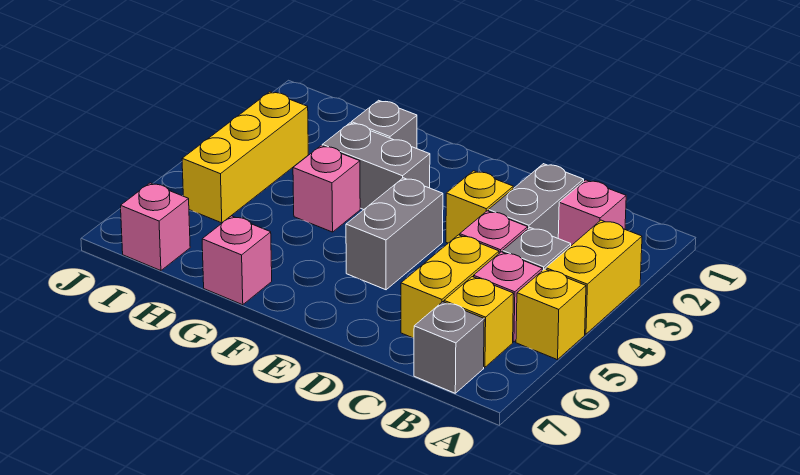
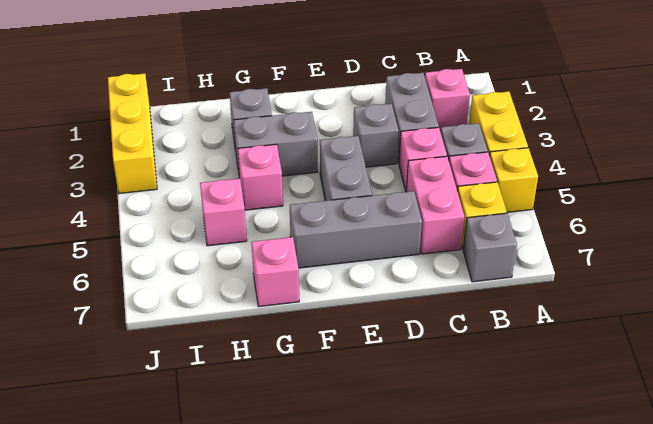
yellow brick C5:C6 level 1 -> pink brick C5:C6 level 1
yellow brick D3 level 1 -> grey brick D3 level 1
none -> grey brick D6:F6 level 1
yellow brick I3:I5 level 1 -> yellow brick J1:J3 level 1
pink brick I7 level 1 -> pink brick H5 level 1

